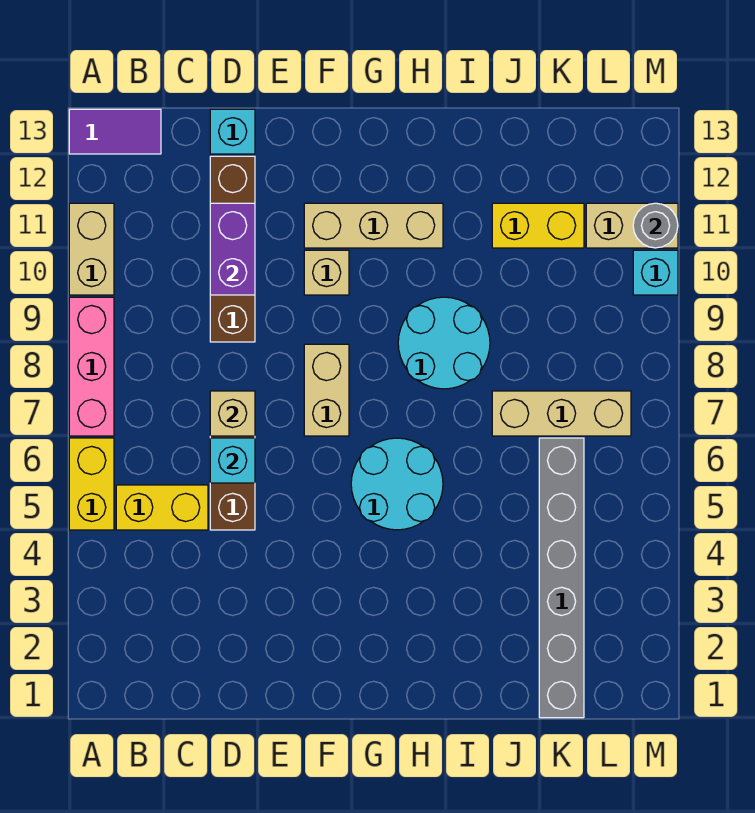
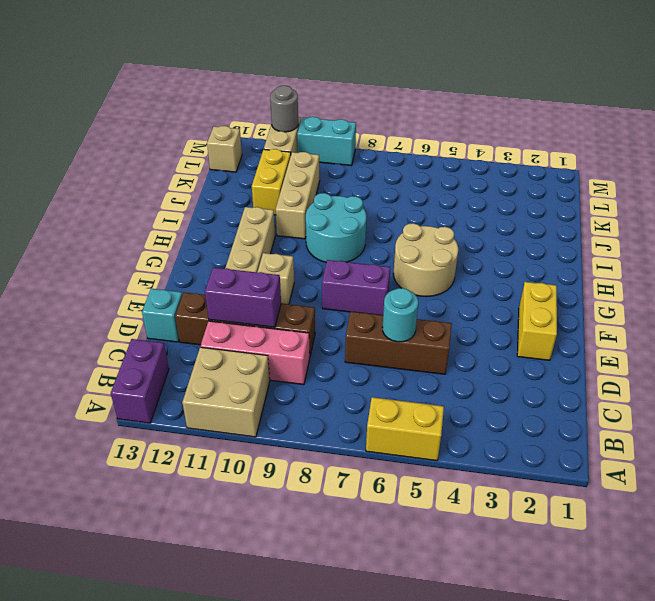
pink brick A7:A9 level 1 -> pink brick C9:C11 level 1
tan brick A10:A11 level 1 -> tan brick A10:B11 level 1
purple tile A13:B13 level 1 -> purple brick A13:B13 level 1
yellow brick B5:C5 level 1 -> yellow brick E2:F2 level 1
cyan brick D6 level 2 -> cyan round brick D6 level 2
tan brick D7 level 2 -> tan brick L13 level 1
tan brick F7:F8 level 1 -> purple brick F7:F8 level 1
cyan round brick G5:H6 level 1 -> tan round brick G5:H6 level 1
tan brick J7:L7 level 1 -> tan brick I10:K10 level 1
grey brick K1:K6 level 1 -> none
cyan brick M10 level 1 -> cyan brick M9:M10 level 1

